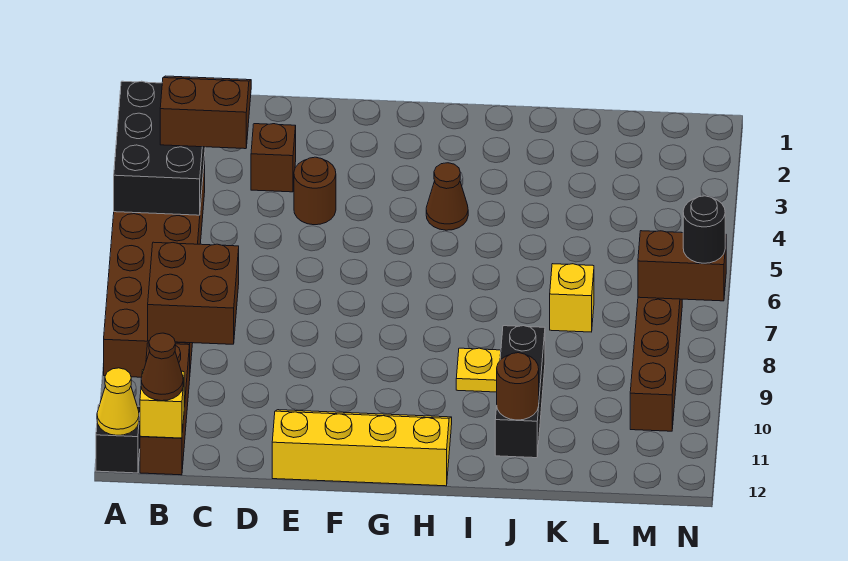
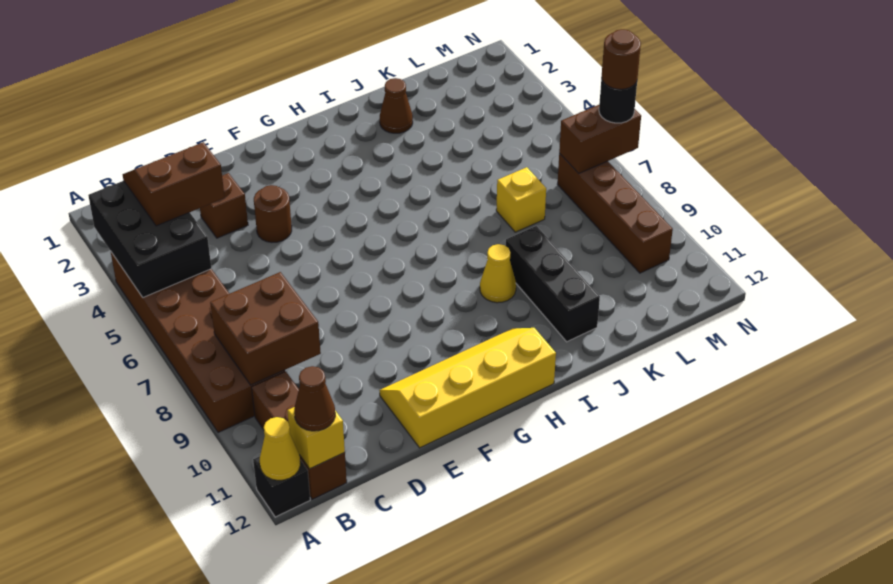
brown cone H4 level 1 -> brown cone J2 level 1
yellow plate I9 level 1 -> yellow cone I9 level 1
brown round brick J11 level 2 -> brown round brick N7 level 4

